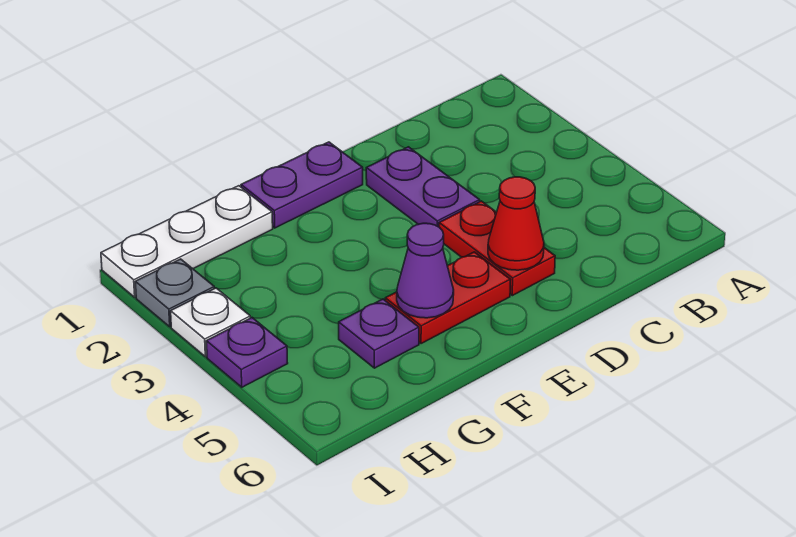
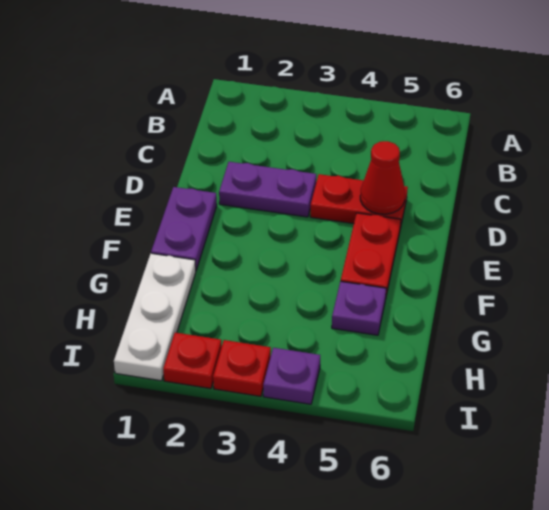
purple cone F5 level 2 -> none
grey plate I2 level 1 -> red plate I2 level 1
white plate I3 level 1 -> red plate I3 level 1

